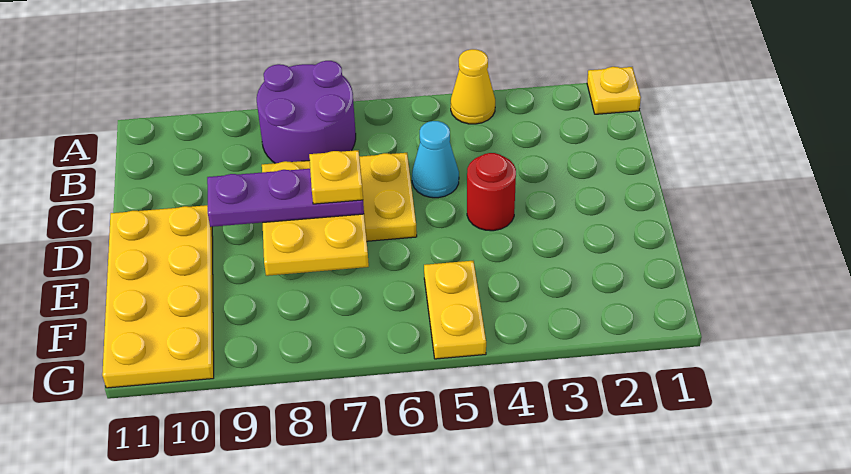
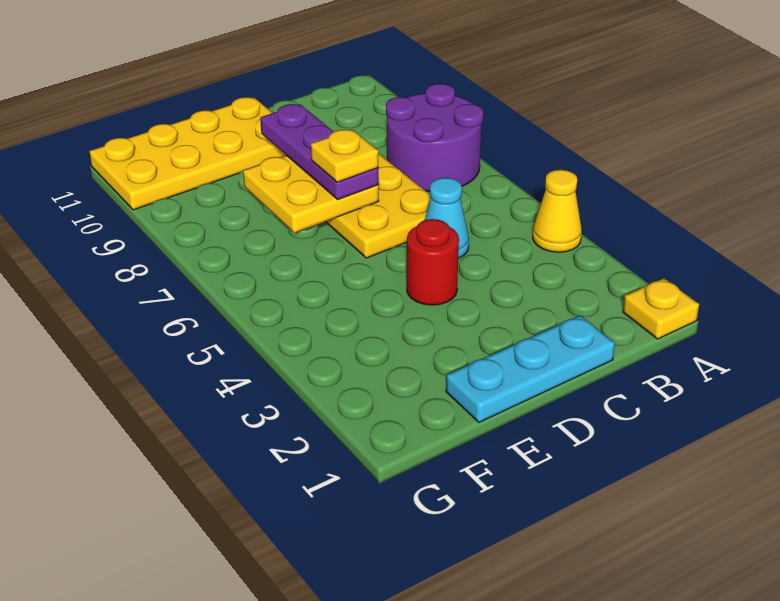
none -> cyan plate C1:E1 level 1
yellow plate F5:G5 level 1 -> none

